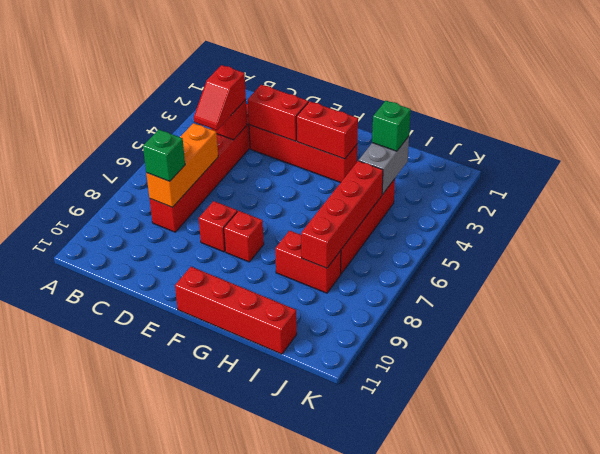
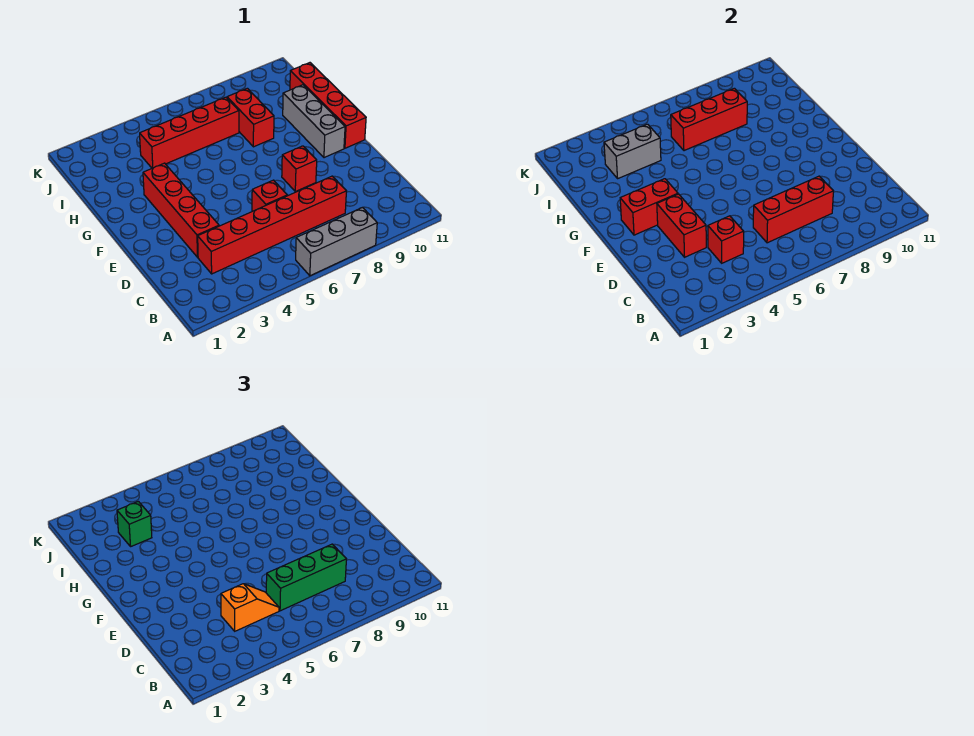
none -> grey brick A6:A8 level 1
red slope C4:C5 level 3 top 4 -> orange slope C4:C5 level 3 top 4
orange brick C6:C8 level 2 -> red brick C6:C8 level 2
green brick C8 level 3 -> green brick C6:C8 level 3
red brick F3:G3 level 2 -> red brick F2:F3 level 2
red brick F8 level 1 -> red brick D6 level 1
none -> grey brick F10:H10 level 1
red brick I5:I8 level 2 -> red brick I6:I8 level 2

